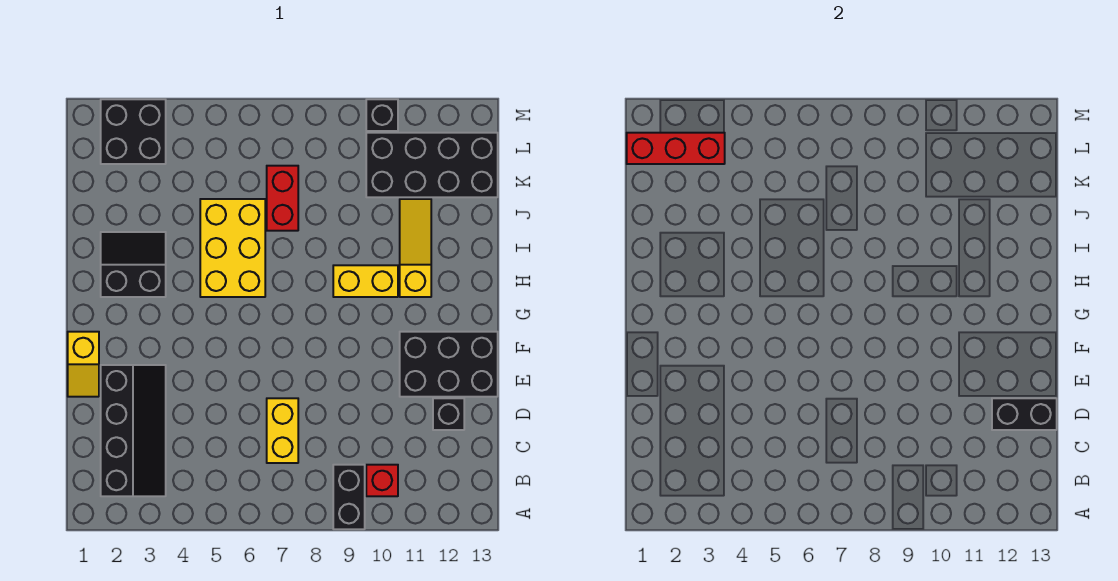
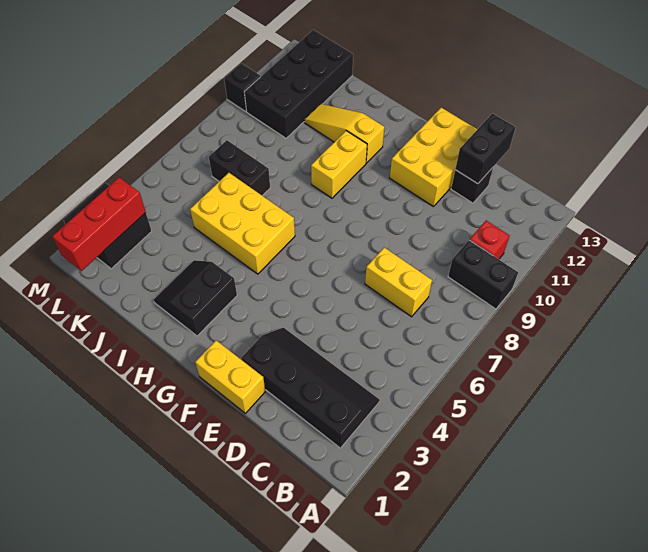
yellow slope E1:F1 level 1 top F -> yellow brick E1:F1 level 1
black brick E11:F13 level 1 -> yellow brick E11:F13 level 1
red brick J7:K7 level 1 -> black brick J7:K7 level 1

